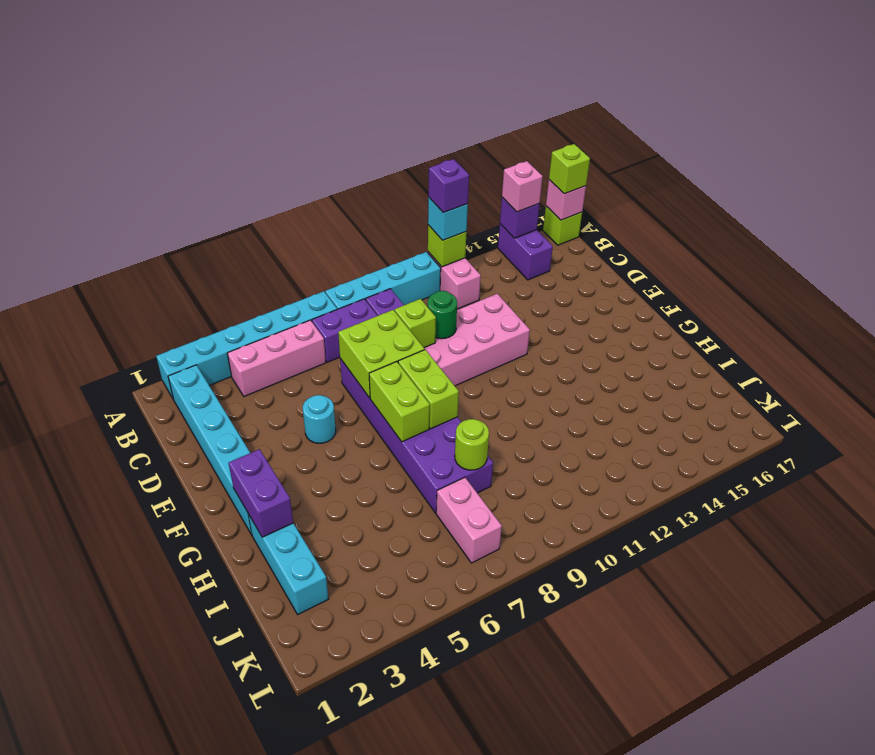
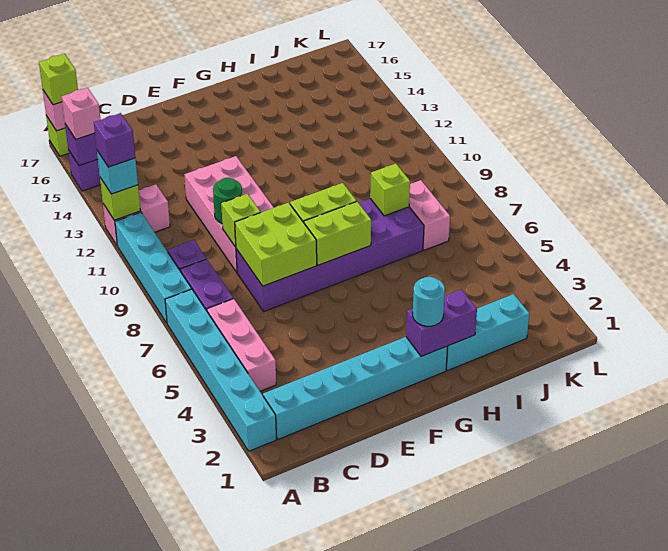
cyan round brick E5 level 1 -> cyan round brick G2 level 3
lime round brick I8 level 2 -> lime brick I8 level 2
pink brick J7:K7 level 1 -> pink brick J7:J8 level 1

